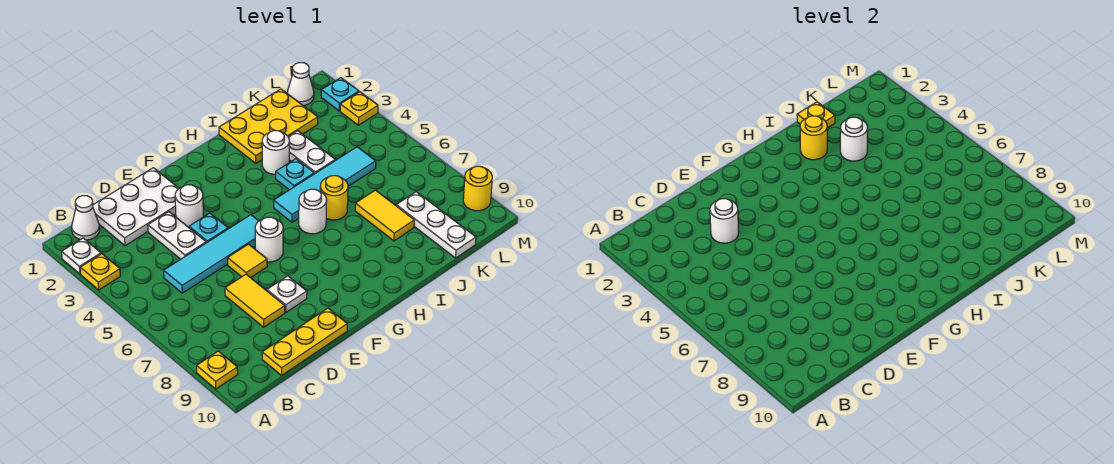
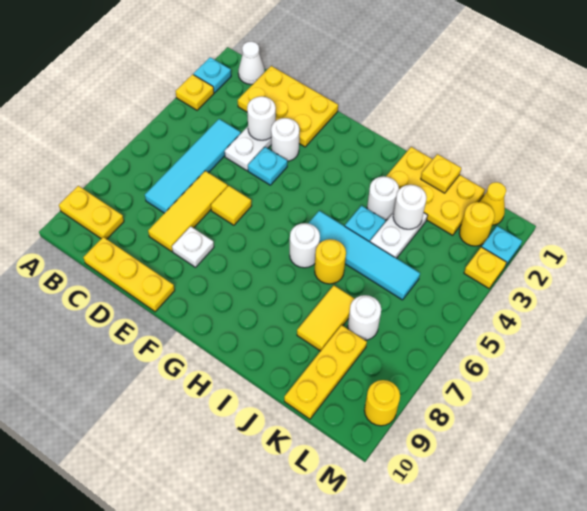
white plate A2 level 1 -> cyan plate A2 level 1
yellow plate A9 level 1 -> yellow plate A9:B9 level 1
white plate C1:E2 level 1 -> yellow plate C1:E2 level 1
cyan tile C5:F5 level 1 -> cyan tile C4:C7 level 1
yellow tile D7:D8 level 1 -> yellow tile D6:D8 level 1
white round brick F6 level 1 -> white round brick K7 level 1
yellow round brick I2 level 2 -> yellow round brick L2 level 1
white plate K8:K10 level 1 -> yellow plate K8:K10 level 1
white cone L1 level 1 -> yellow cone L1 level 1

